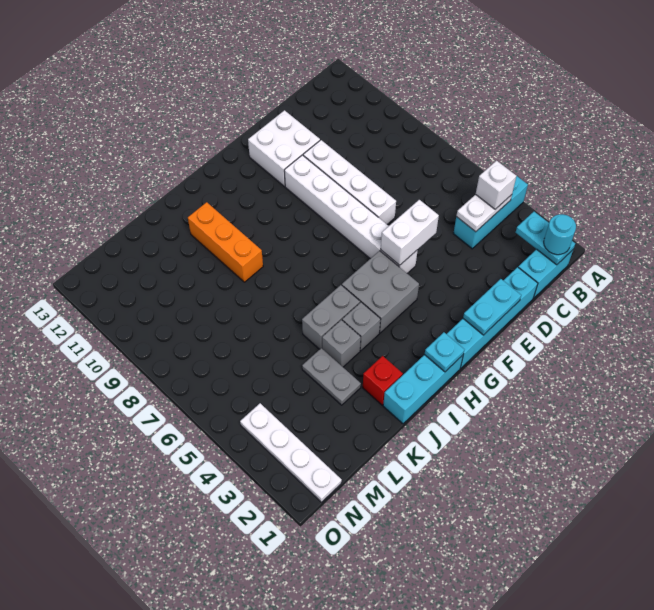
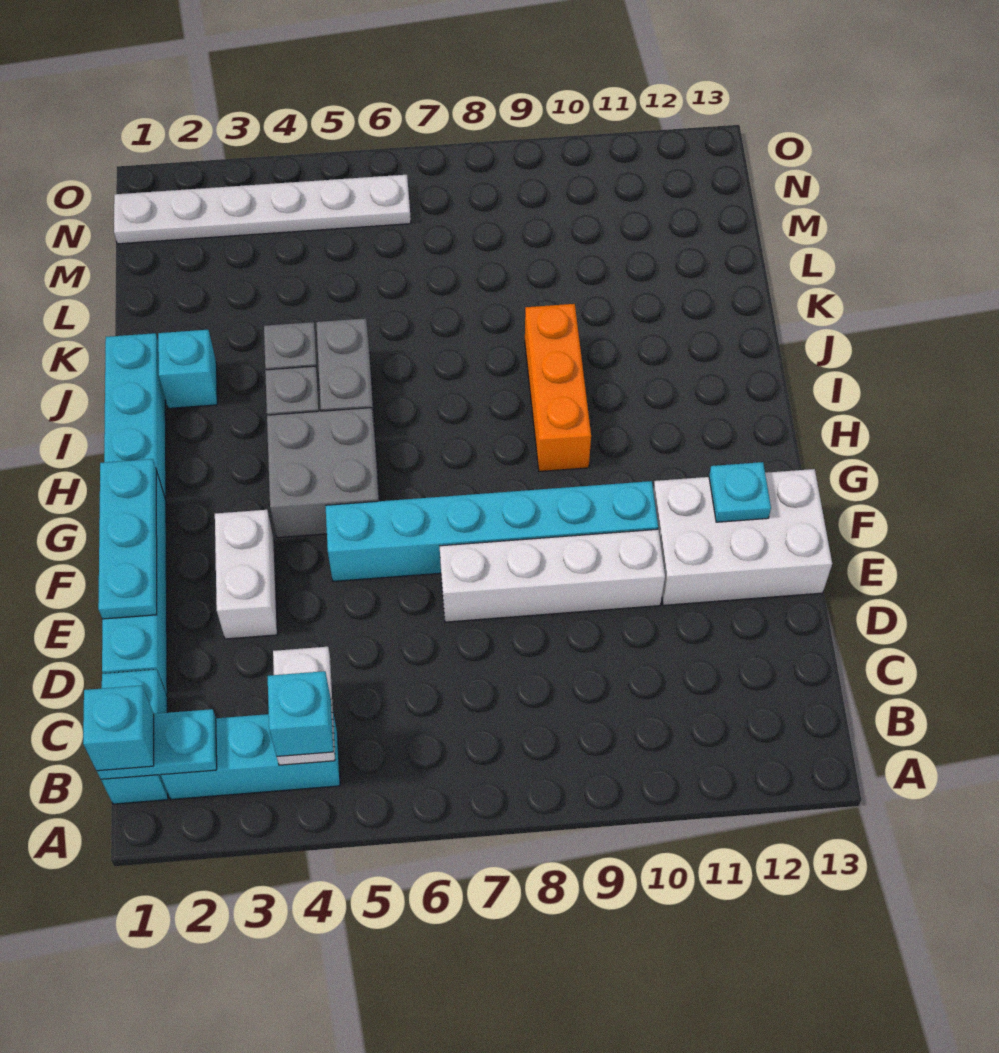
cyan brick A4:C4 level 1 -> cyan brick B2:B4 level 1
cyan round brick B1 level 3 -> cyan brick B1 level 3
white brick B4 level 3 -> cyan brick B4 level 3
cyan plate E1:F1 level 2 -> cyan plate E1:G1 level 2
white brick E5:F5 level 2 -> white brick E3:F3 level 1
white brick E11:F12 level 1 -> white brick E11:F13 level 1
white brick F5:F10 level 1 -> cyan brick F5:F10 level 1
cyan plate H1 level 2 -> cyan plate F12 level 2
red brick J2 level 1 -> cyan brick J2 level 1
orange brick J9:J11 level 1 -> orange brick H9:J9 level 1
grey plate K3:K4 level 1 -> none
white plate N1:N4 level 1 -> white plate N1:N6 level 1

